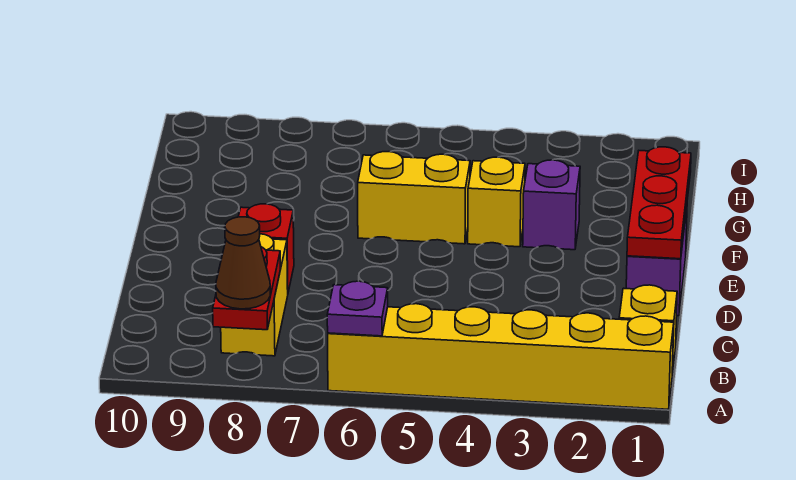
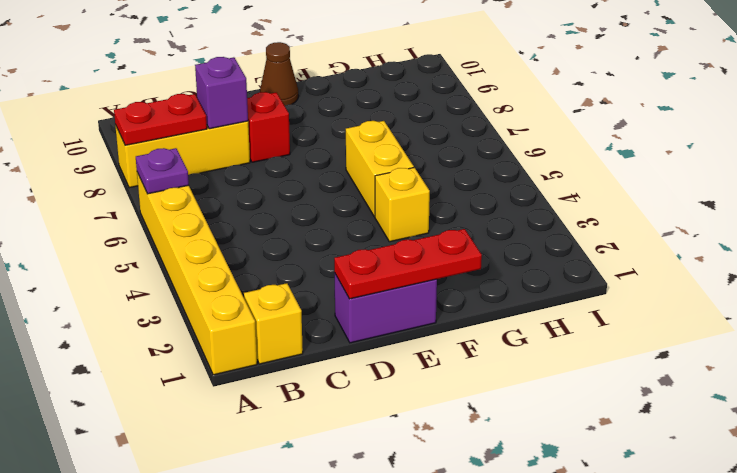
brown cone A8 level 3 -> brown cone E10 level 1
yellow brick B8:C8 level 1 -> yellow brick A8:C8 level 1
purple brick F3 level 1 -> purple brick C8 level 2

